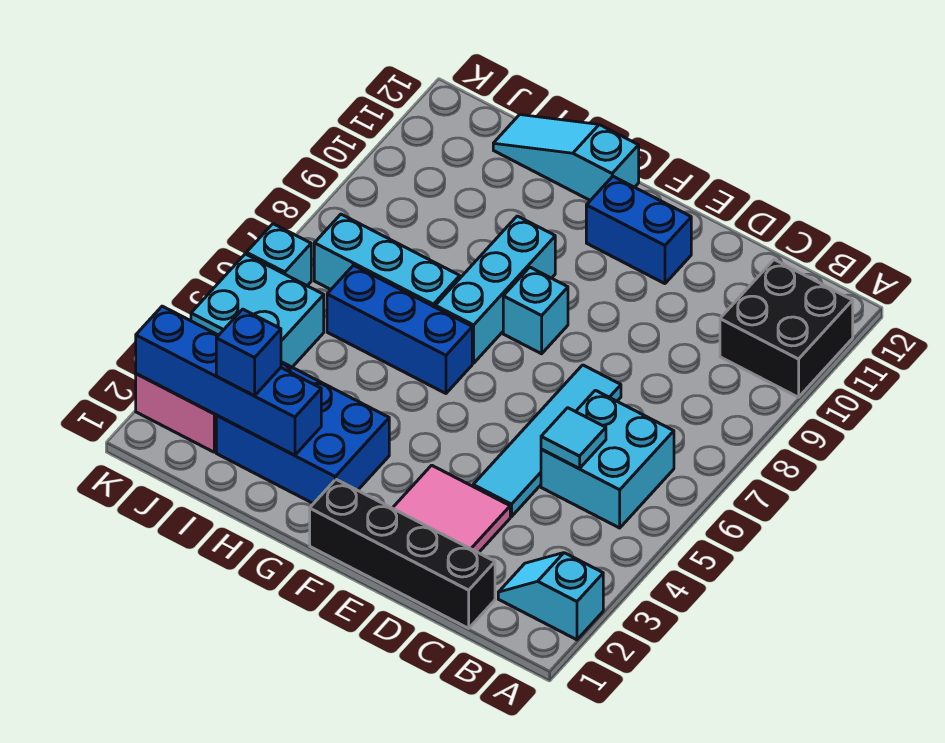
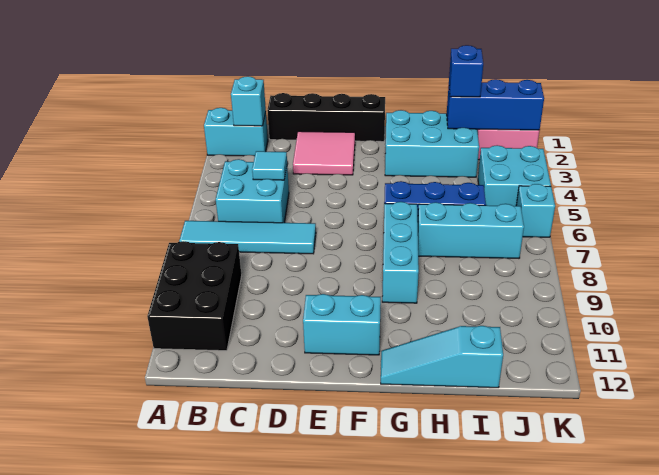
cyan slope A2:B2 level 1 top A -> cyan brick A2:B2 level 1
black brick A10:B11 level 1 -> black brick A9:B11 level 1
cyan tile D4:D7 level 1 -> cyan tile A7:D7 level 1
blue brick E11:F11 level 1 -> cyan brick E11:F11 level 1
cyan brick F8 level 1 -> cyan brick B2 level 2
blue brick G2:I3 level 1 -> cyan brick G2:I3 level 1
cyan slope G12:I12 level 1 top G -> cyan slope G12:I12 level 1 top I
blue brick H2:K2 level 2 -> blue brick I2:K2 level 2

